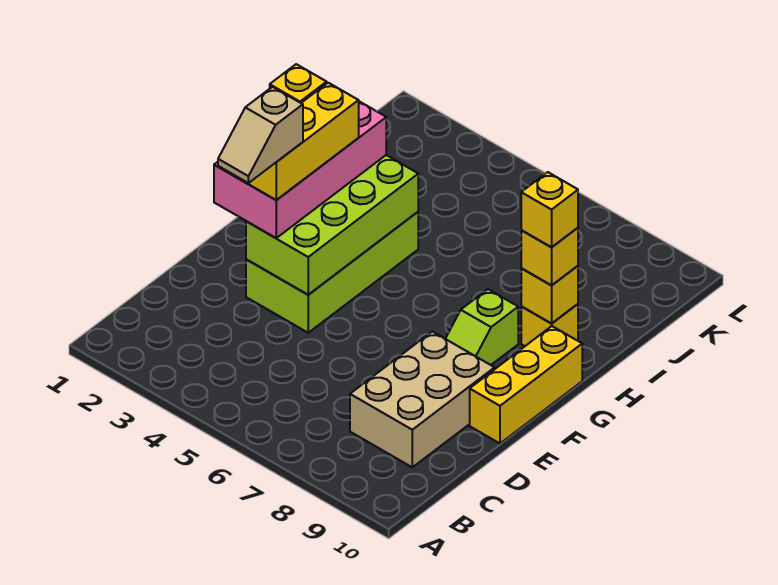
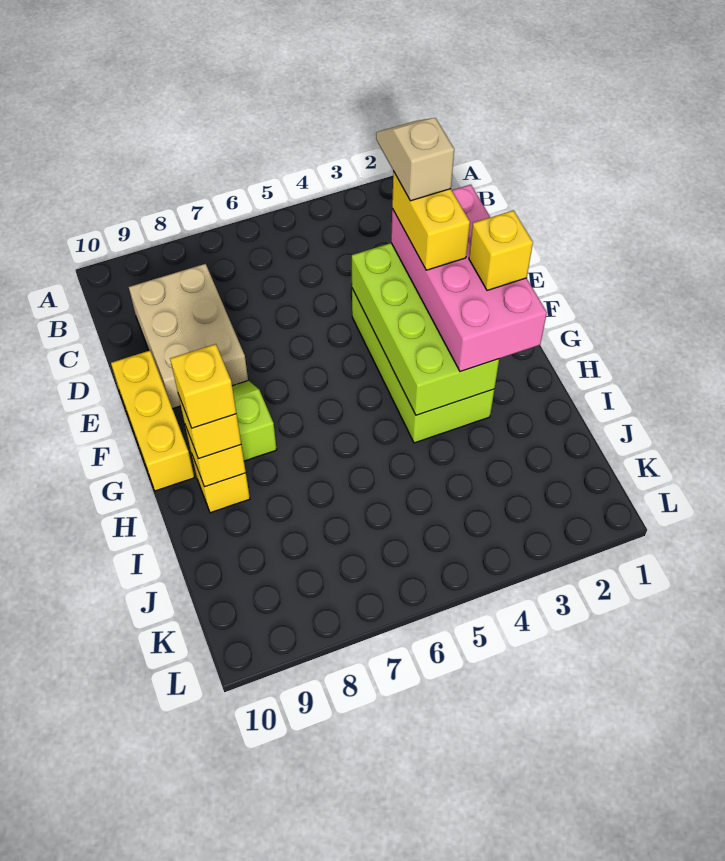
yellow brick E3:G3 level 4 -> yellow brick E3:F3 level 4

